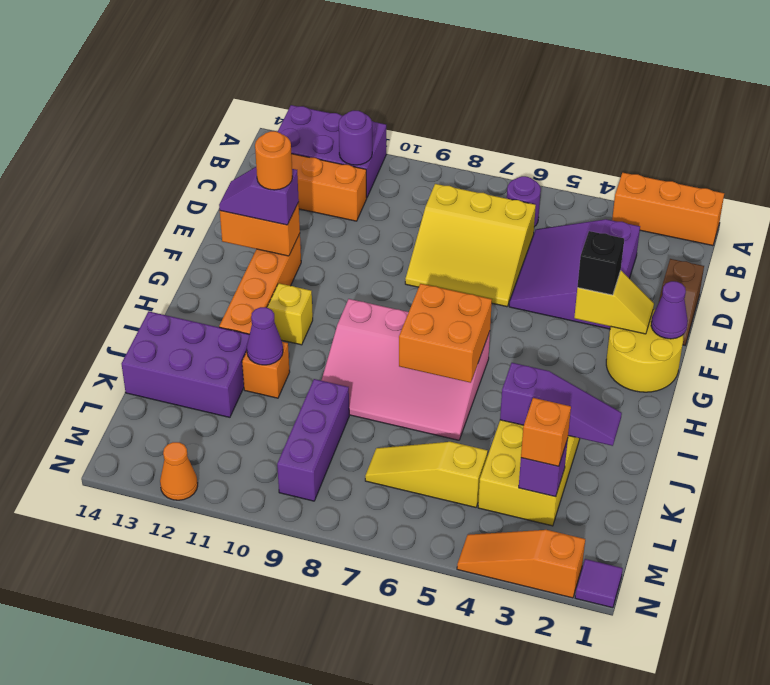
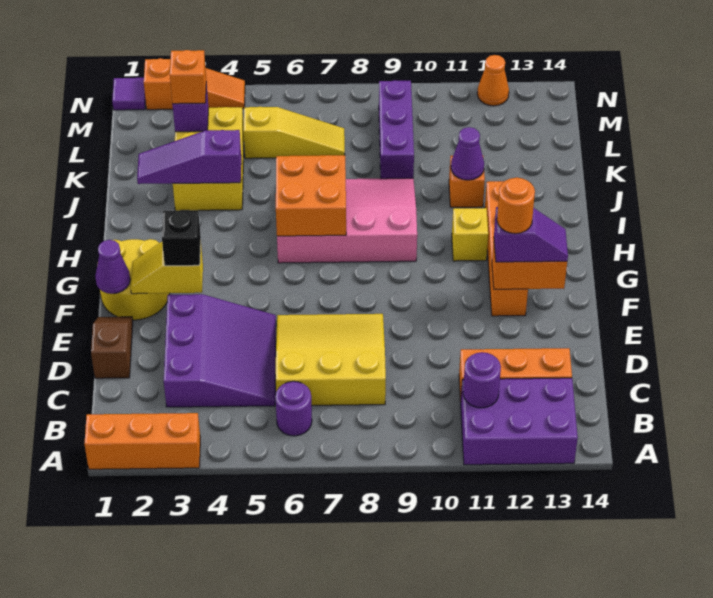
purple brick J12:K14 level 1 -> none

